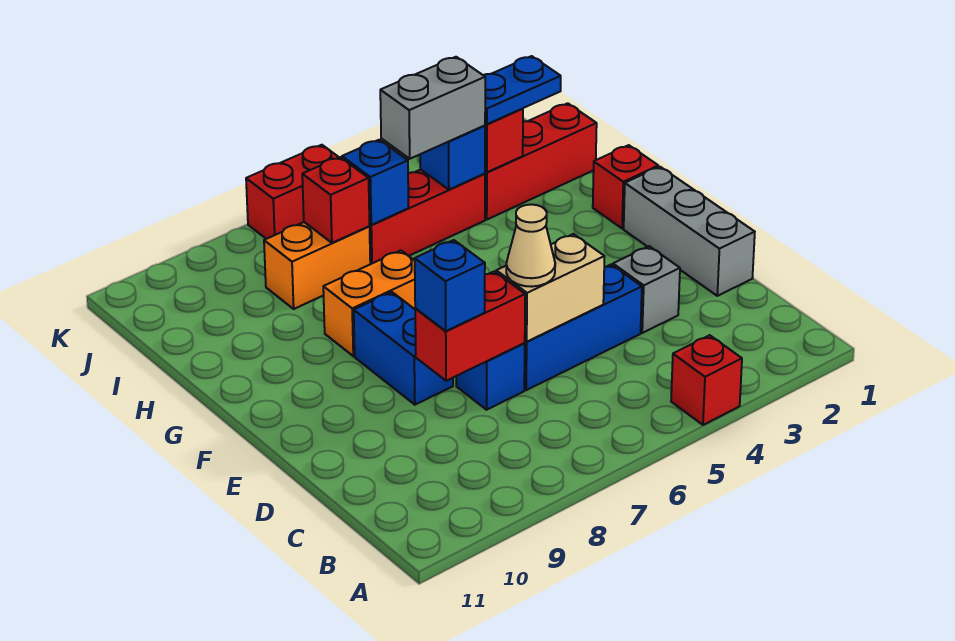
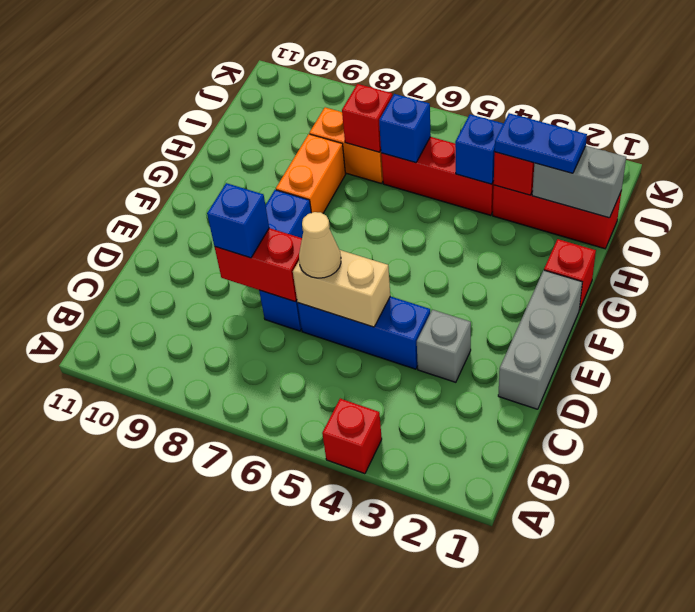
orange brick G7:G8 level 1 -> orange brick G8:H8 level 1
grey brick I4:I5 level 3 -> grey brick I1:I2 level 2
red brick K6:K7 level 1 -> none

